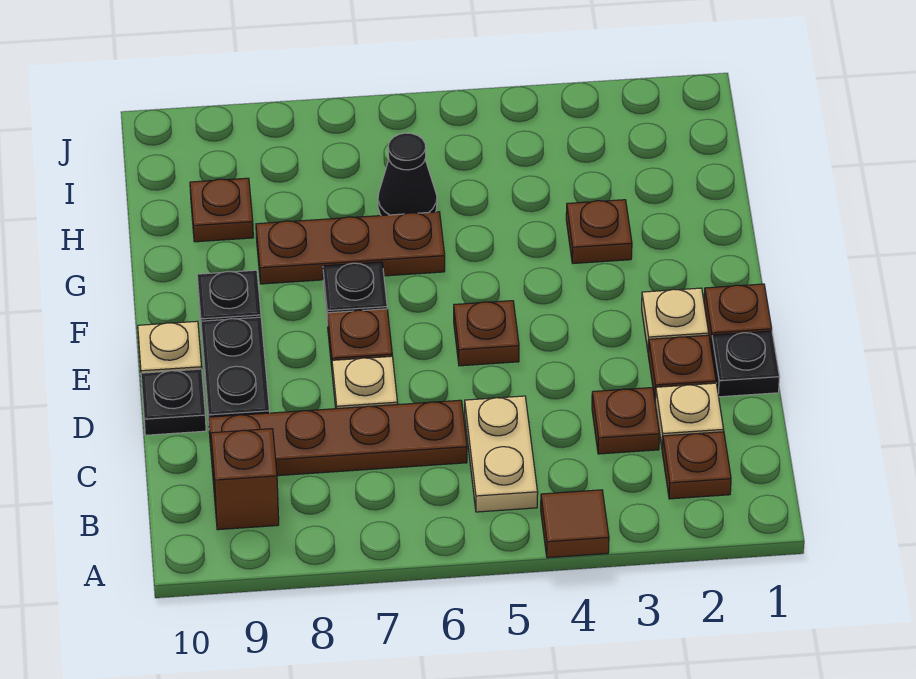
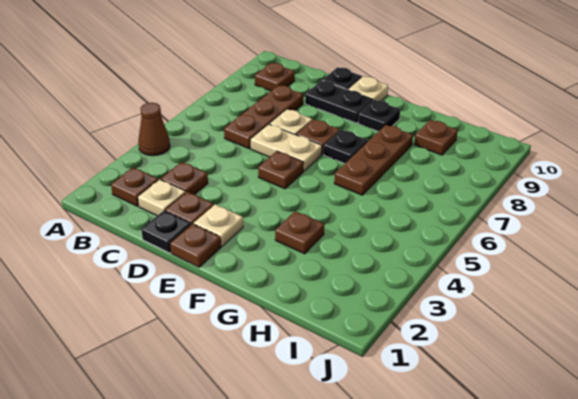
brown tile A4 level 1 -> brown cone A4 level 1
tan plate B5:C5 level 1 -> tan plate D6:E6 level 1
brown brick B9 level 1 -> brown plate B9 level 1
brown plate C6:C9 level 1 -> brown plate C6:C8 level 1
black cone H6 level 1 -> none

